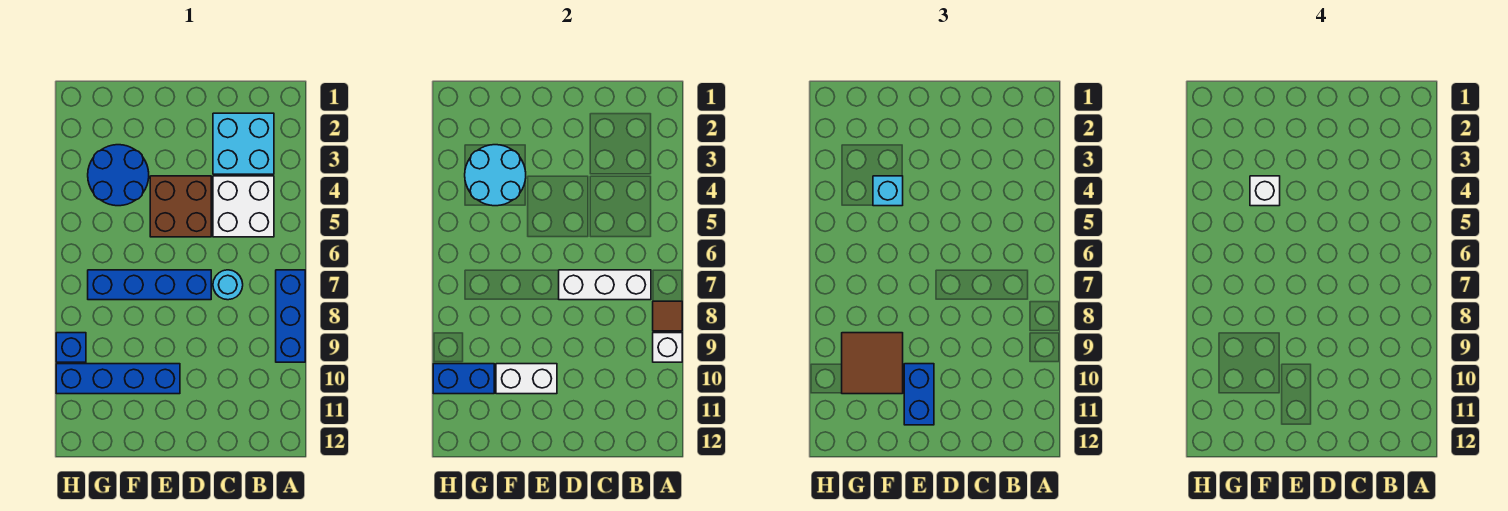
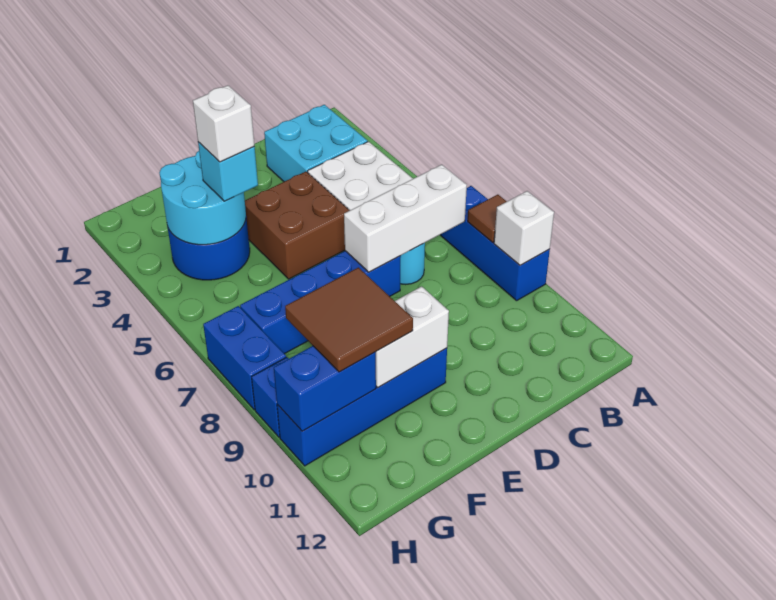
blue brick E10:E11 level 3 -> blue brick H7:H8 level 1

